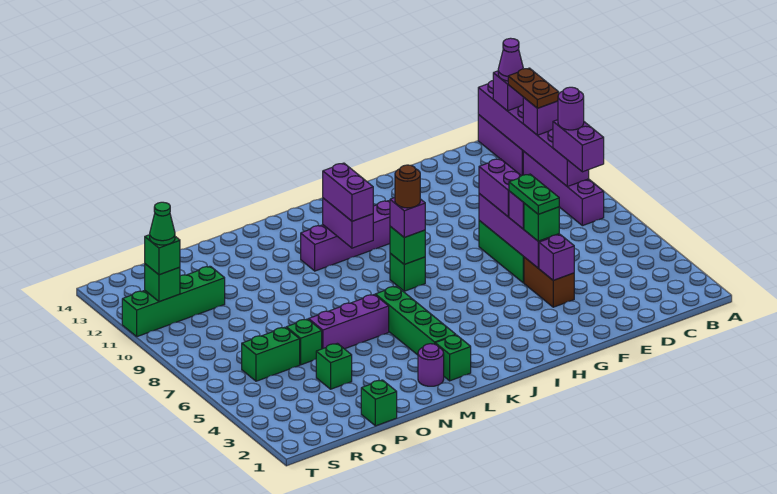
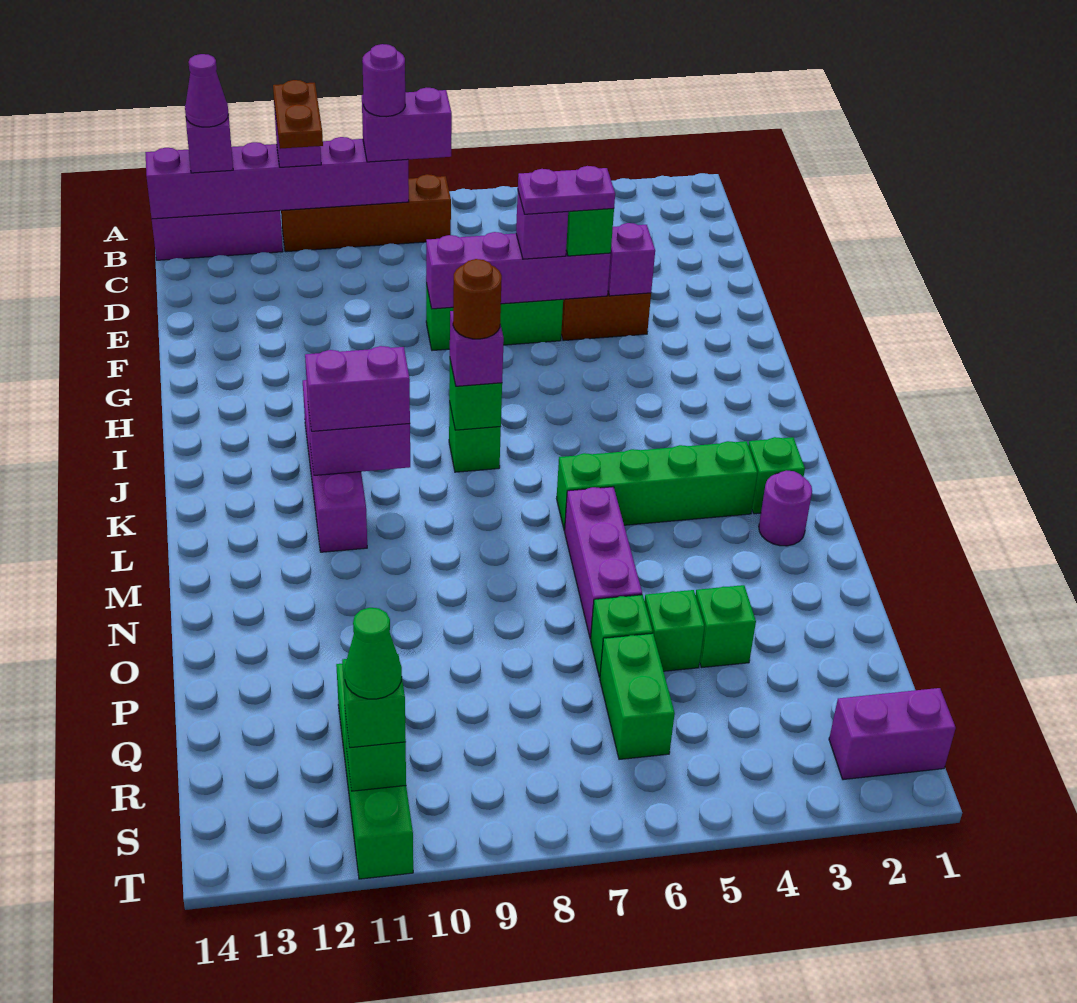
purple brick B8:B11 level 1 -> brown brick B8:B11 level 1
brown plate B11:B12 level 4 -> brown plate B11:C11 level 4
green plate F5:F6 level 4 -> purple plate F5:F6 level 4
purple brick F7:F8 level 3 -> purple brick S1:S2 level 1
green brick P1 level 1 -> green brick P5 level 1

